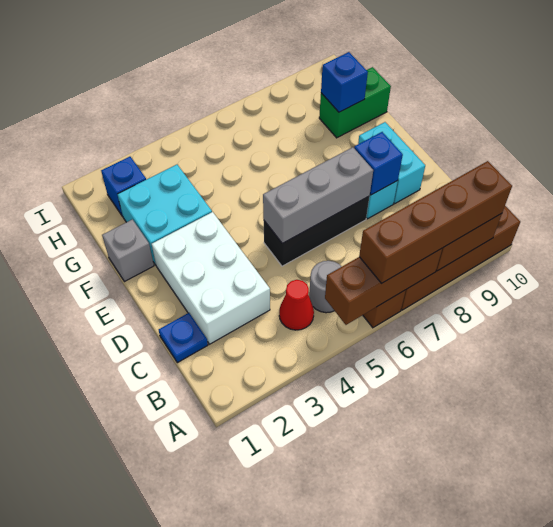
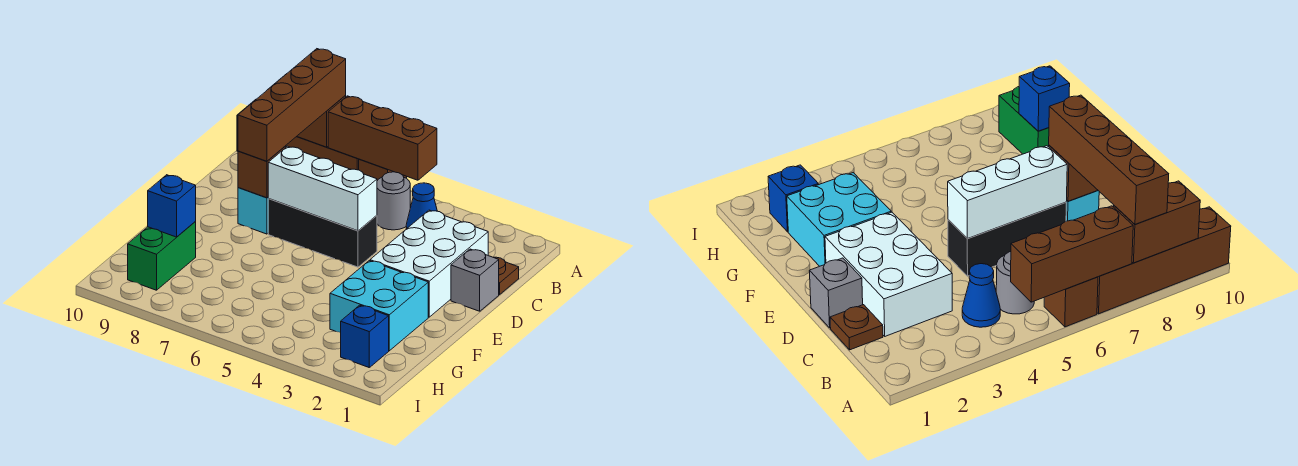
brown brick A6:A9 level 3 -> brown brick A8:D8 level 3
red cone B4 level 1 -> blue cone B4 level 1
blue plate C1 level 1 -> brown plate C1 level 1
grey brick D5:D7 level 2 -> white brick D5:D7 level 2
blue brick D8 level 2 -> brown brick D8 level 2
cyan brick D9:E9 level 1 -> none
grey brick F1 level 1 -> grey brick D1 level 1
green brick G9:G10 level 1 -> green brick G9:H9 level 1

